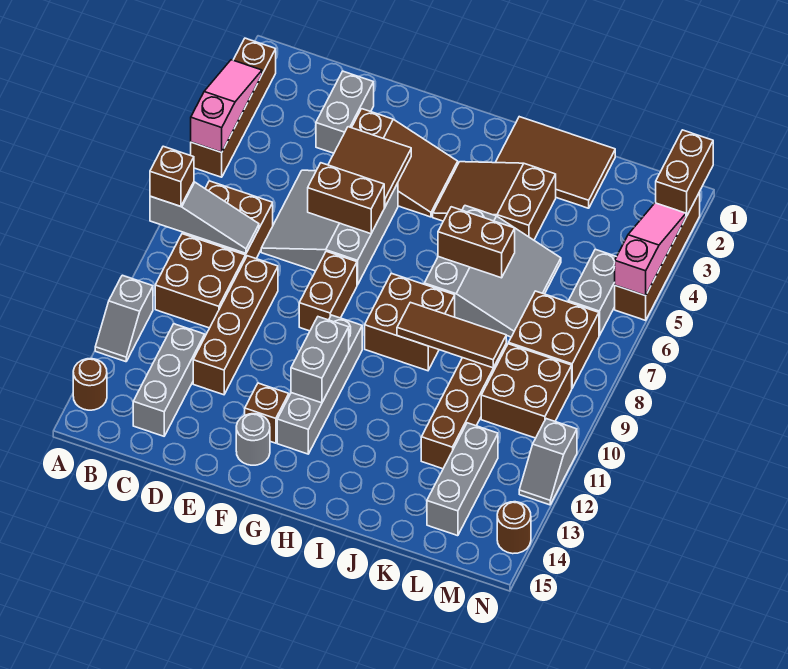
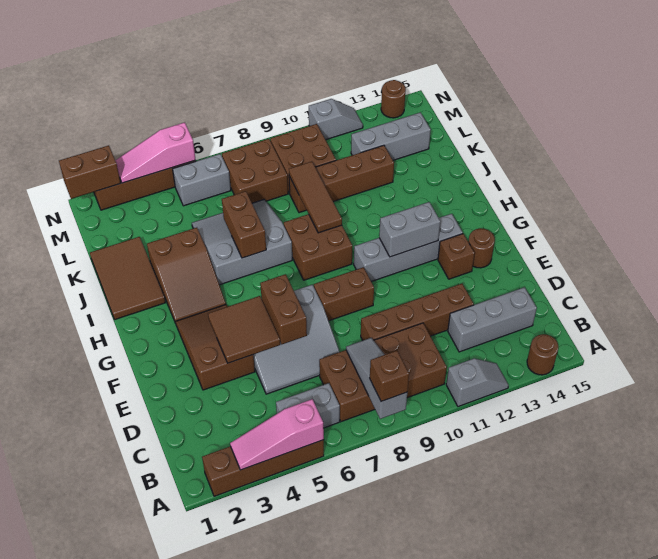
grey brick D2:D3 level 1 -> grey brick B5:B6 level 1
grey round brick F14 level 1 -> brown round brick F14 level 1

